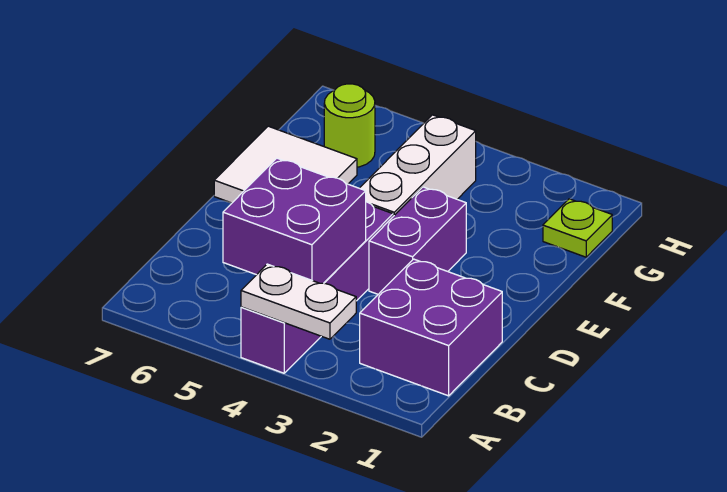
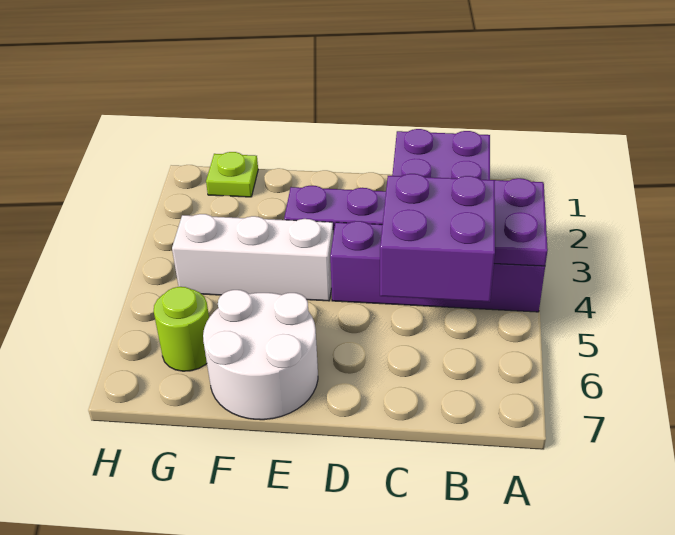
white plate A3:A4 level 2 -> purple plate A3:A4 level 2
white tile E6:F7 level 1 -> white round brick E6:F7 level 1

